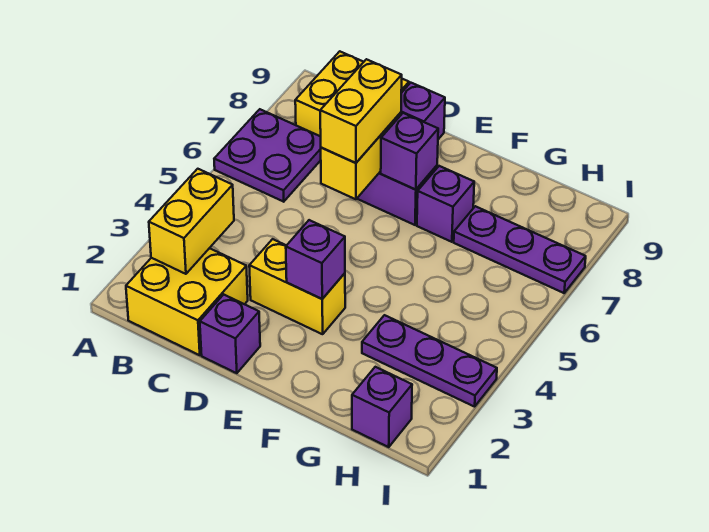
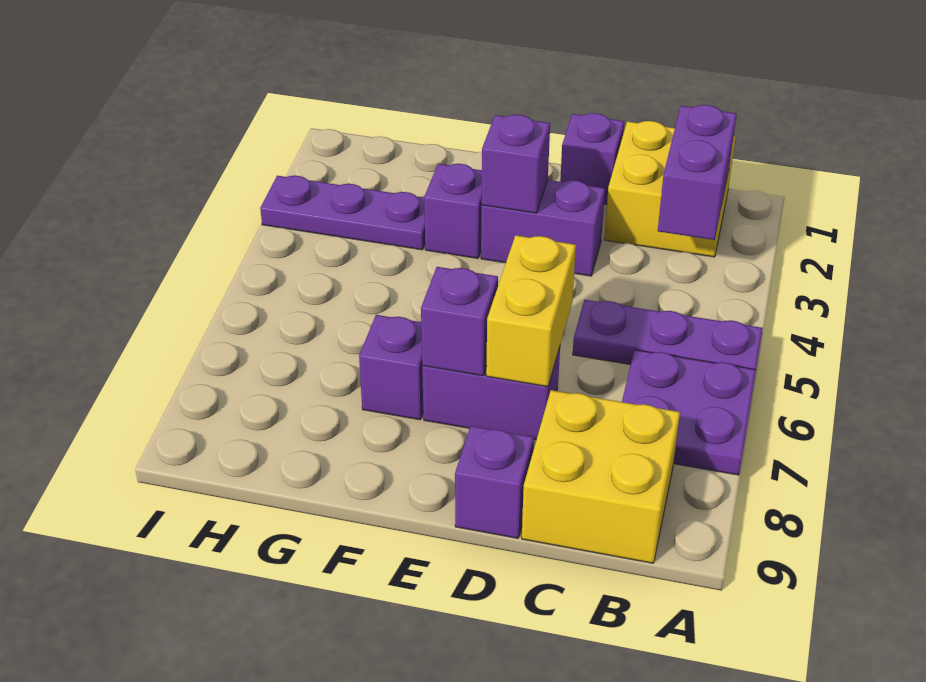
yellow brick B2:B3 level 2 -> purple brick B2:B3 level 2
yellow brick D3:E3 level 1 -> purple brick D3:E3 level 1
yellow brick D6:D7 level 3 -> none
purple plate G7:I7 level 1 -> purple plate A5:C5 level 1
purple brick H1 level 1 -> purple brick F3 level 1

